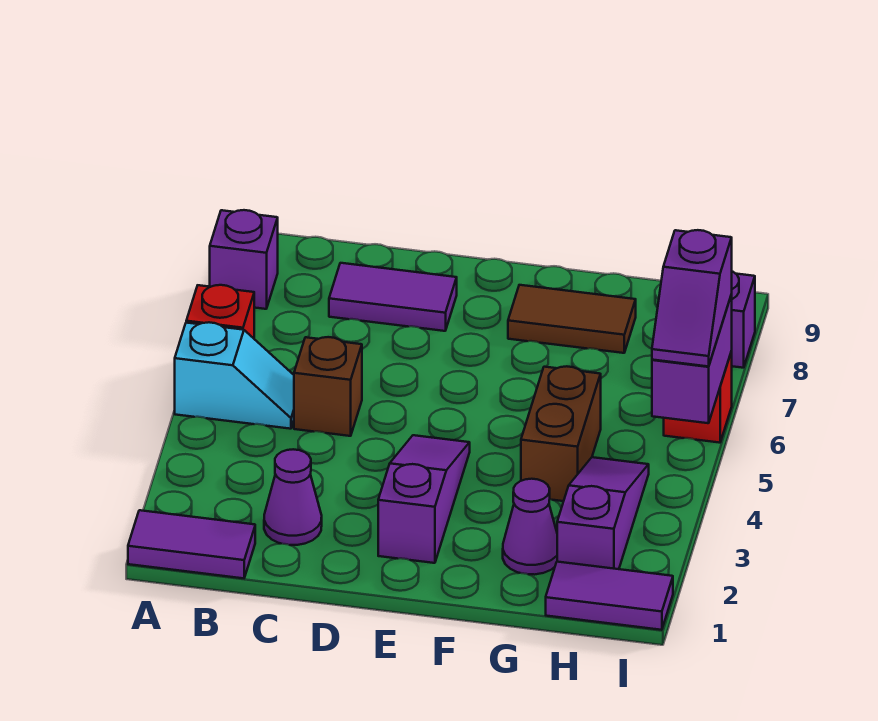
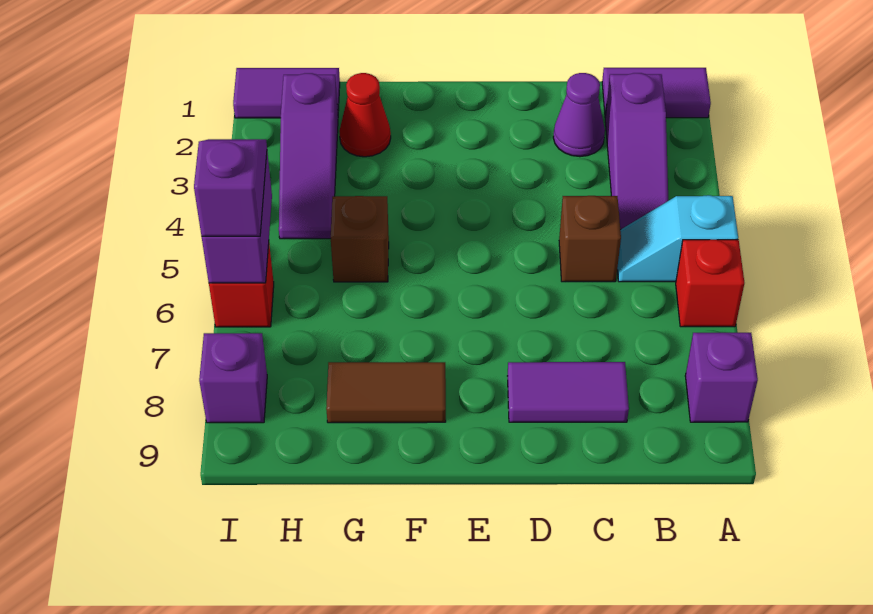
purple slope E2:E4 level 1 top 2 -> purple slope B2:B4 level 1 top 2
purple cone G2 level 1 -> red cone G2 level 1
brown brick G4:G5 level 1 -> brown brick G5 level 1

